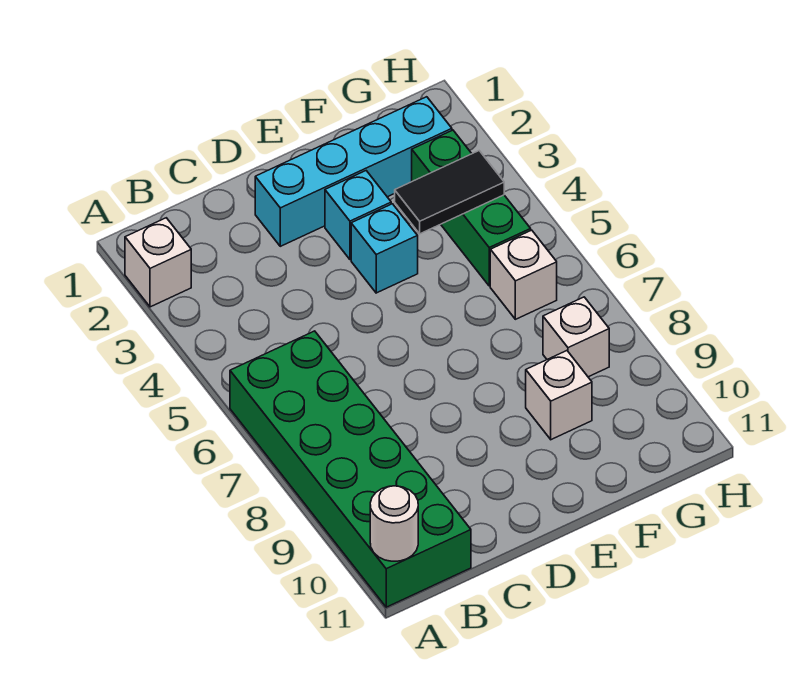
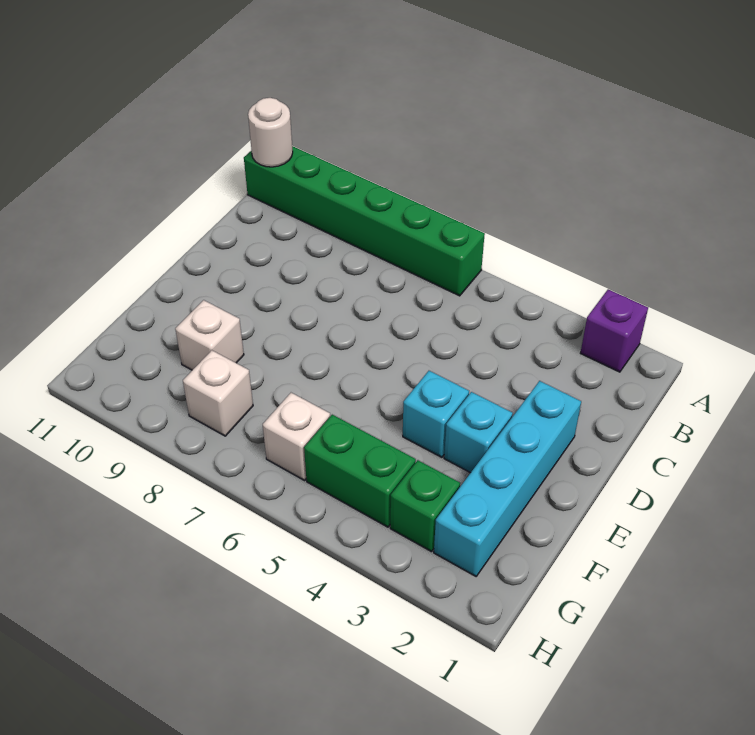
white brick A2 level 1 -> purple brick A2 level 1
green brick A6:B11 level 1 -> green brick A6:A11 level 1
black tile F4:G4 level 2 -> none

